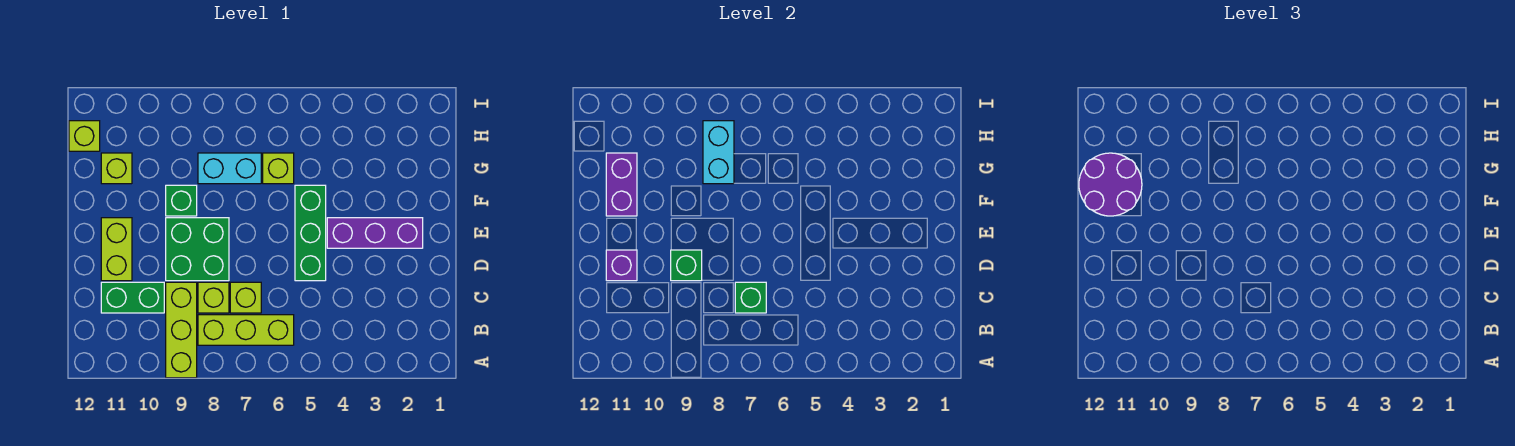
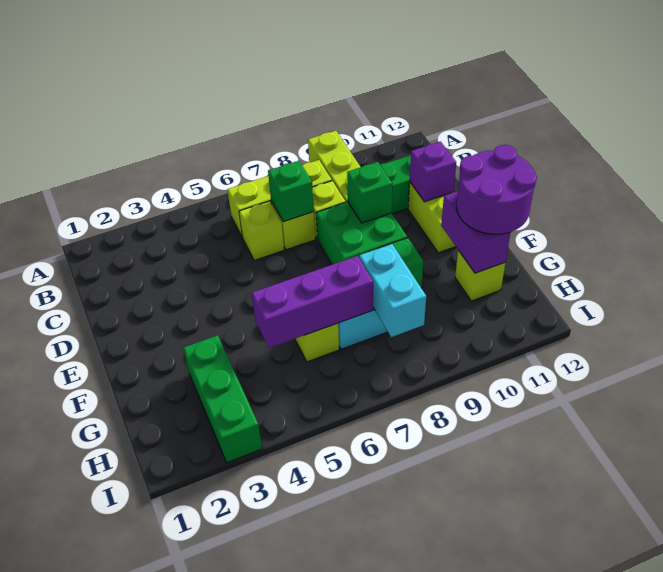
green brick D5:F5 level 1 -> green brick G3:I3 level 1
purple brick E2:E4 level 1 -> purple brick G5:G7 level 2
lime brick H12 level 1 -> lime brick C6 level 1

